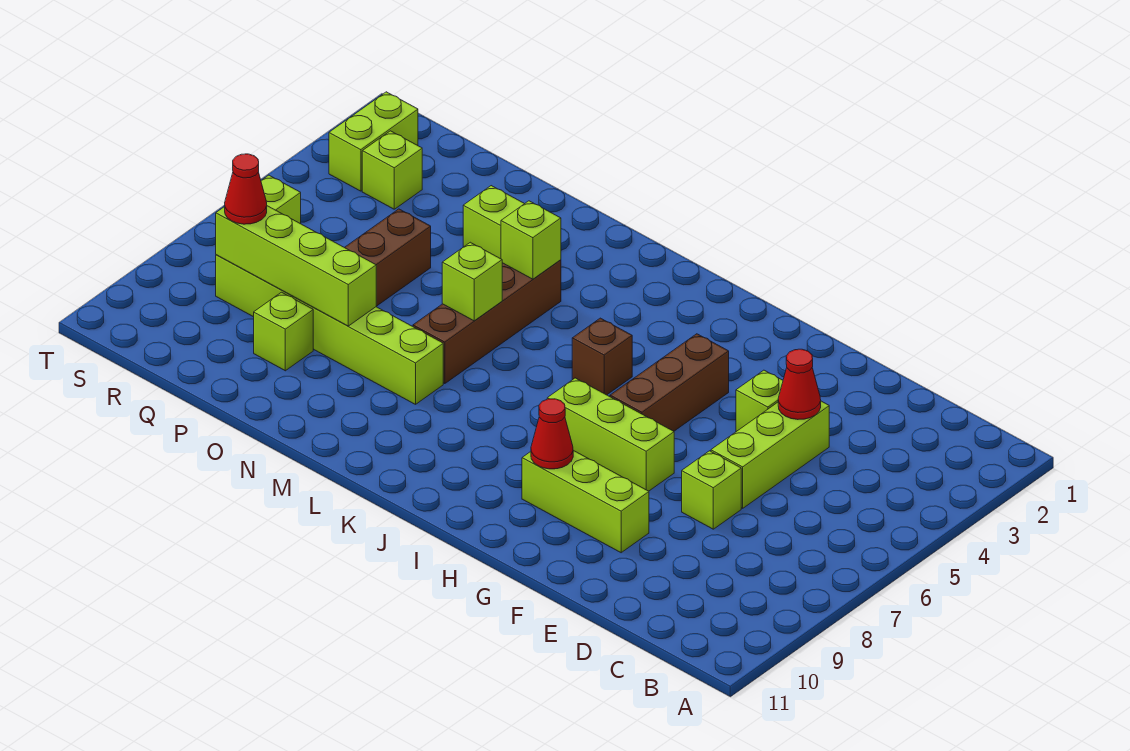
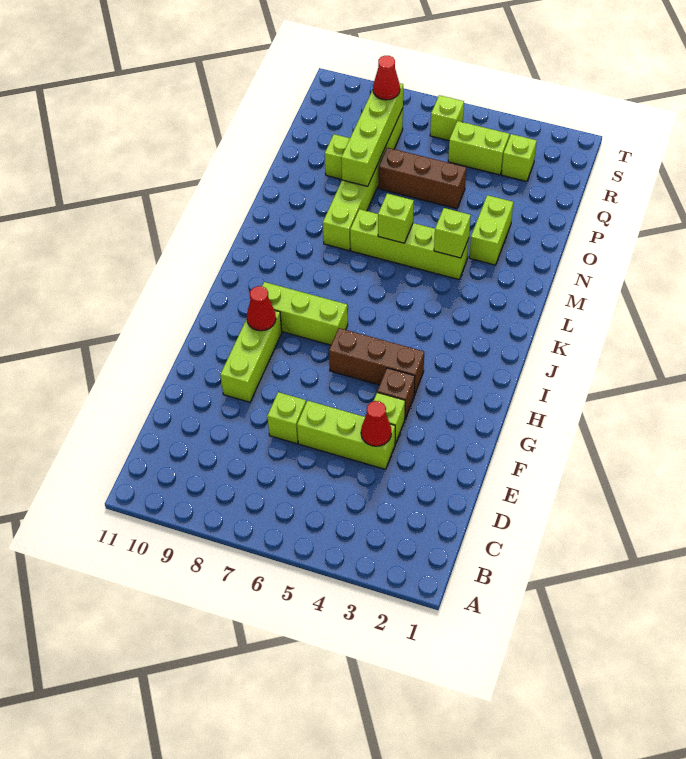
lime brick G7:I7 level 1 -> lime brick I7:I9 level 1
brown brick J5 level 1 -> brown brick G4 level 1
brown brick M4:M7 level 1 -> lime brick M4:M7 level 1
lime brick S2:S3 level 1 -> lime brick R4:R5 level 1

